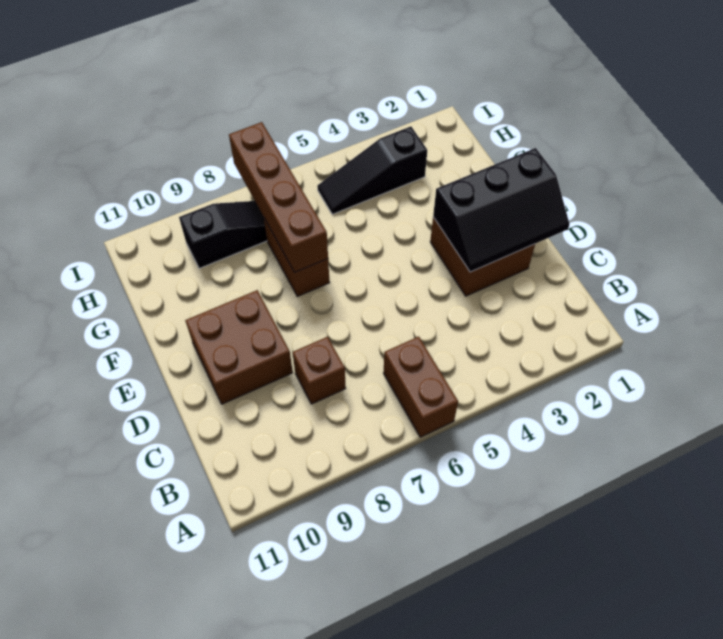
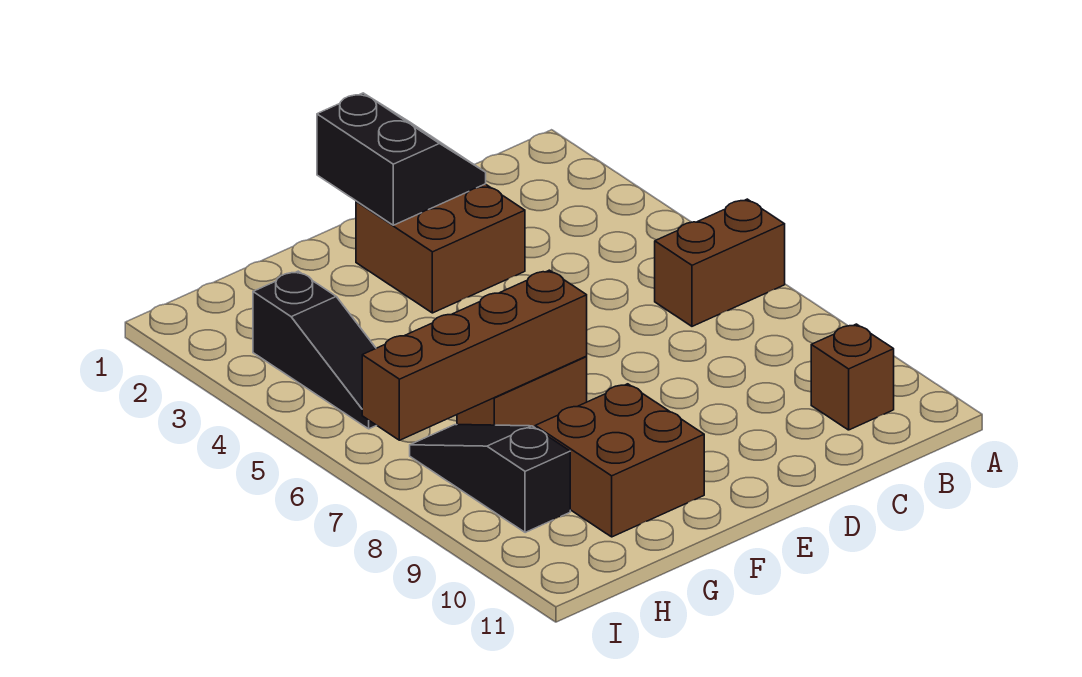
brown brick C8 level 1 -> brown brick B10 level 1
black slope D1:E3 level 2 top E -> black slope D1:E2 level 2 top E
brown brick D9:E10 level 1 -> brown brick F9:G10 level 1

